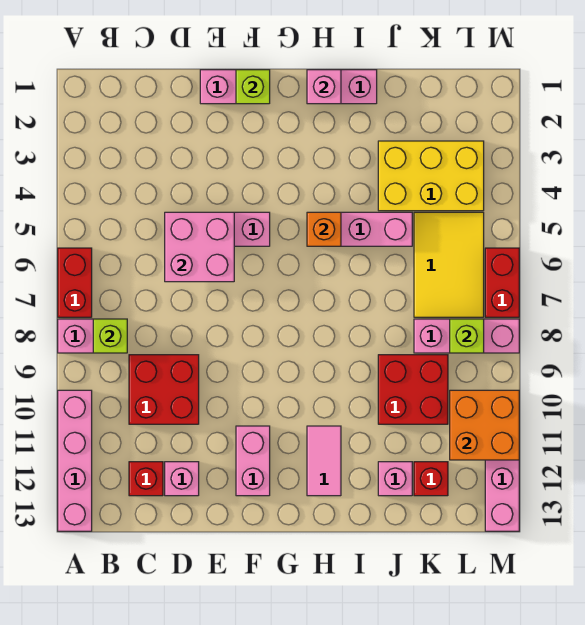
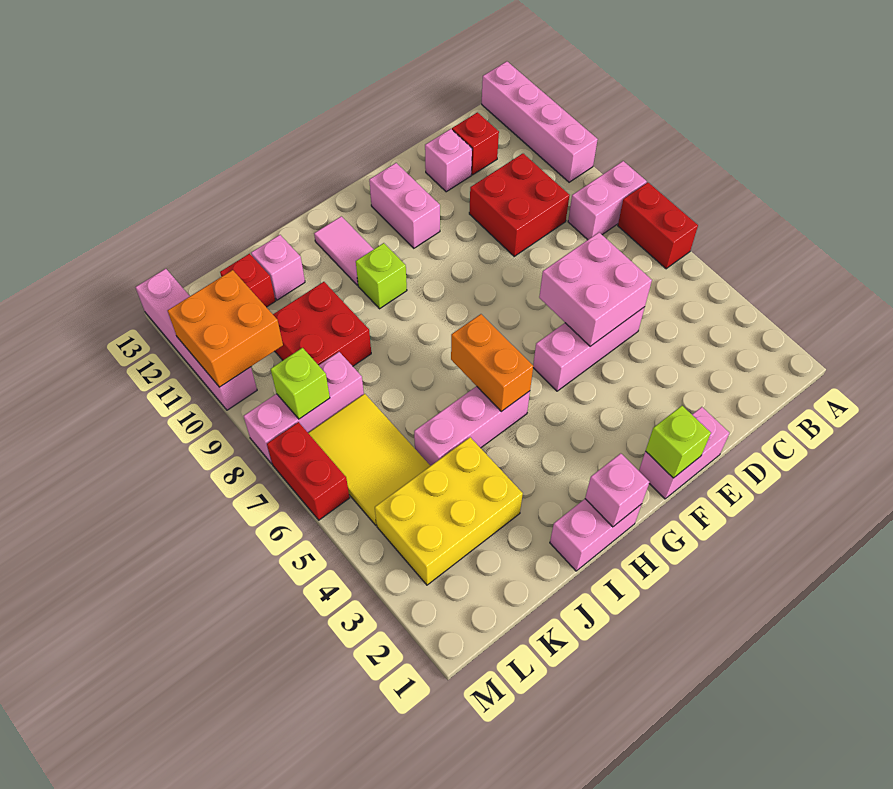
lime brick B8 level 2 -> lime brick H10 level 1
orange brick H5 level 2 -> orange brick H5:H6 level 2

